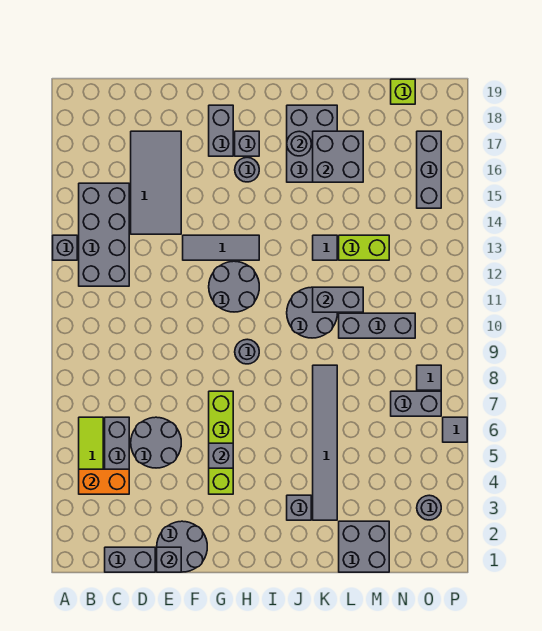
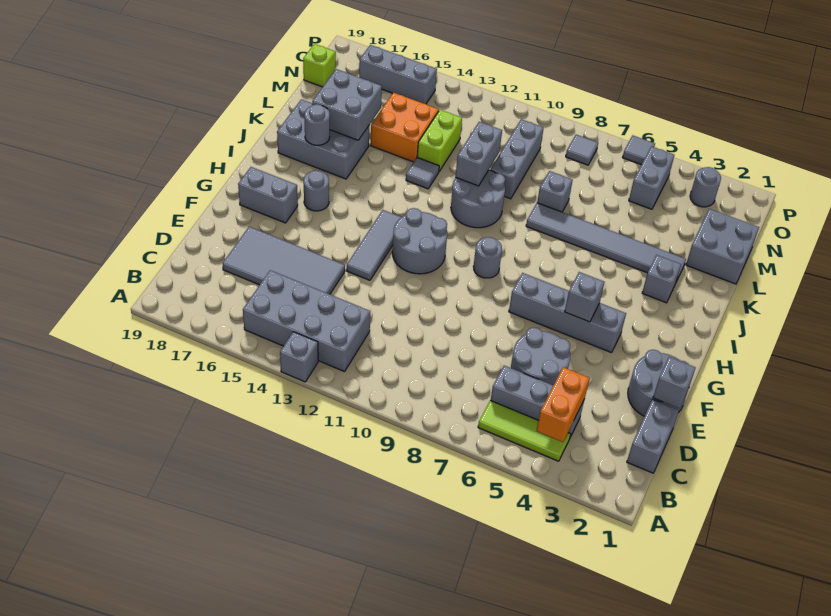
lime brick G4:G7 level 1 -> grey brick G4:G7 level 1
grey brick H17 level 1 -> grey brick L8 level 1
none -> orange brick L14:M15 level 1
grey brick N7:O7 level 1 -> grey brick N5:O5 level 1

